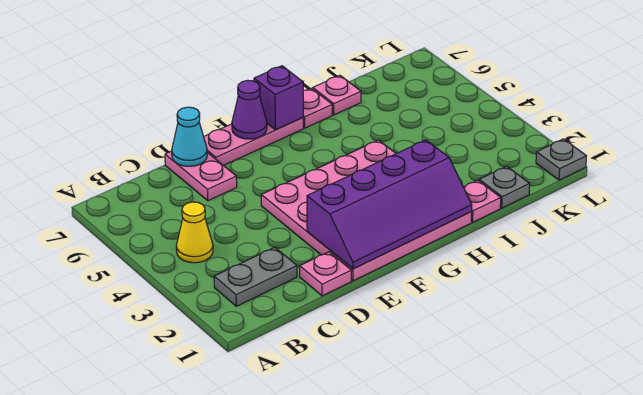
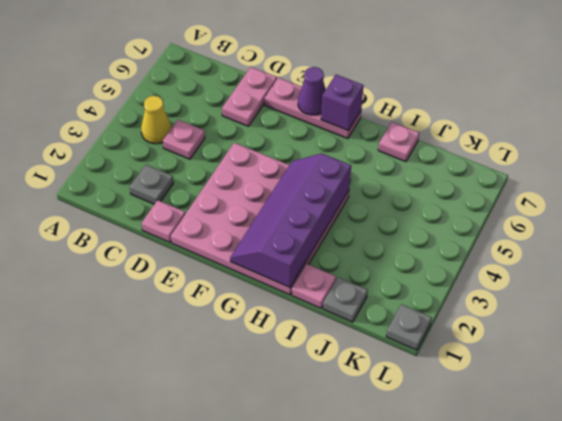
grey plate B2:C2 level 1 -> grey plate C2 level 1
cyan cone D7 level 2 -> none
purple slope E1:H2 level 2 top 2 -> purple slope G1:H4 level 2 top H
pink plate H7 level 1 -> pink plate C4 level 1

